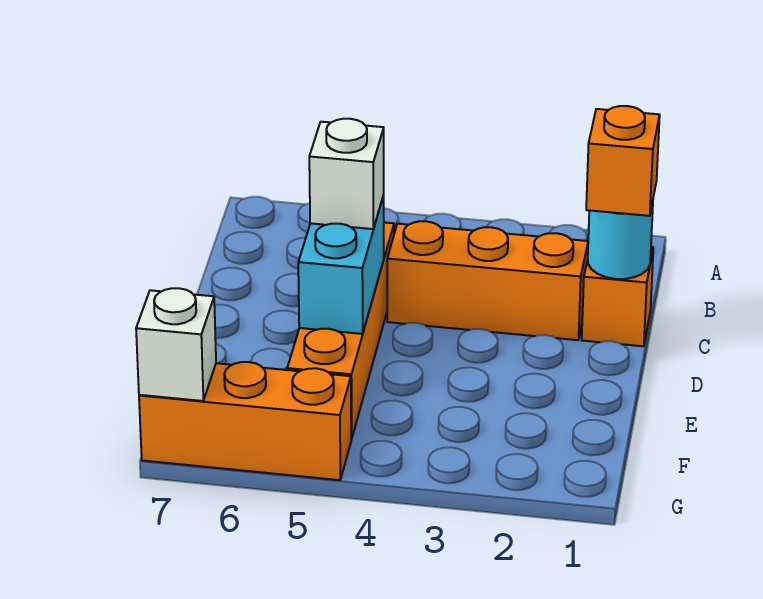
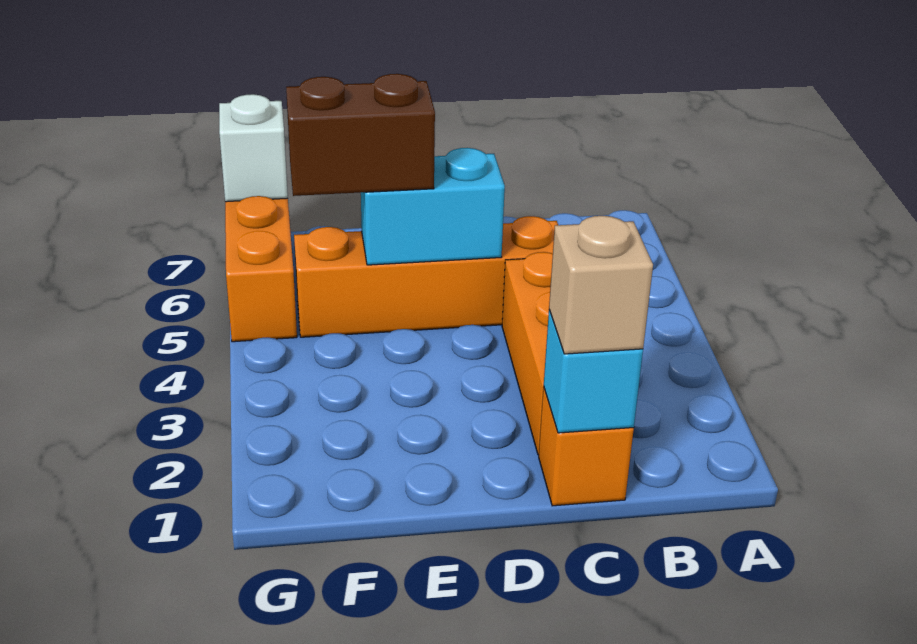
cyan round brick C1 level 2 -> cyan brick C1 level 2
orange brick C1 level 3 -> tan brick C1 level 3
white brick D5 level 3 -> none
none -> brown brick E5:F5 level 3

